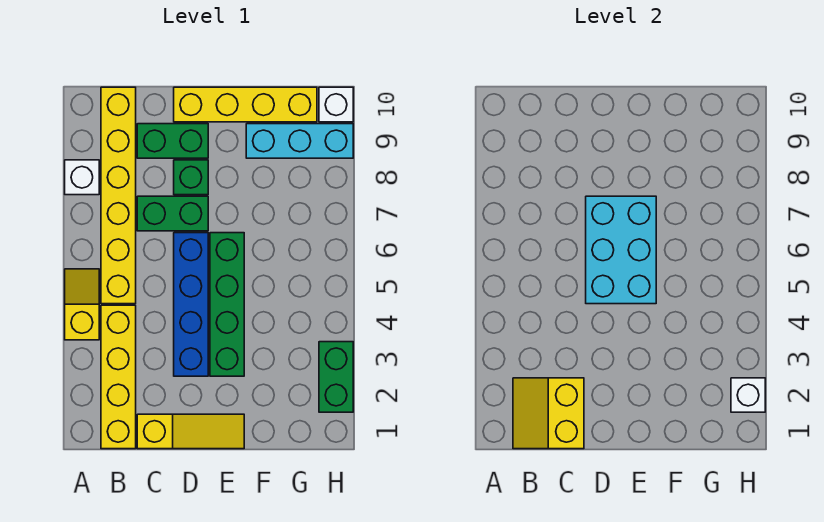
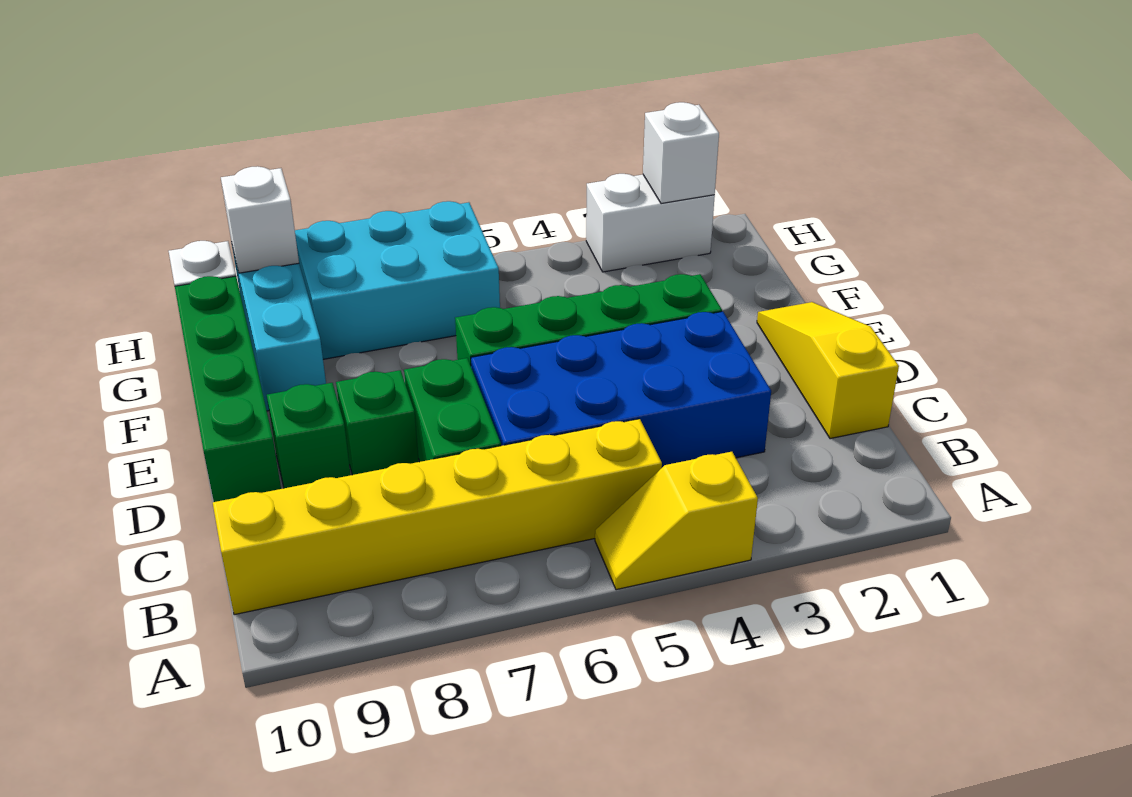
white brick A8 level 1 -> white brick H9 level 2
yellow brick B1:B4 level 1 -> none
yellow slope B1:C2 level 2 top C -> none
green brick C9:D9 level 1 -> green brick D9 level 1
blue brick D3:D6 level 1 -> blue brick C3:D6 level 1
cyan brick D5:E7 level 2 -> cyan brick G6:H8 level 1
yellow brick D10:G10 level 1 -> green brick D10:G10 level 1
green brick H2:H3 level 1 -> white brick H2:H3 level 1

